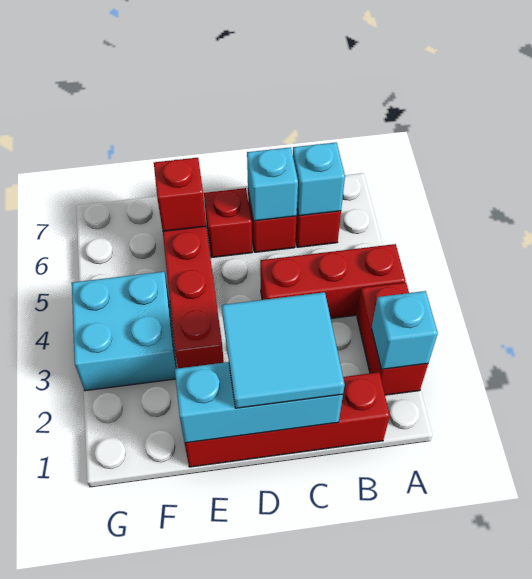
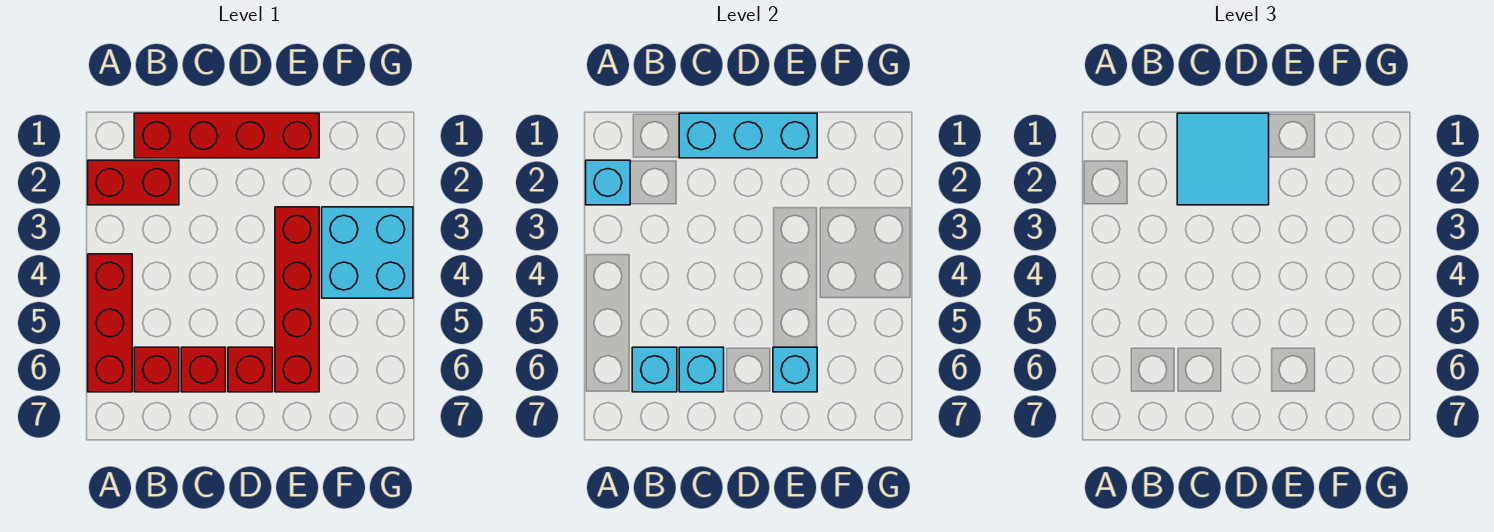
red brick A2:A3 level 1 -> red brick A2:B2 level 1
red brick A4:C4 level 1 -> red brick A4:A6 level 1
red brick E6 level 2 -> cyan brick E6 level 2

